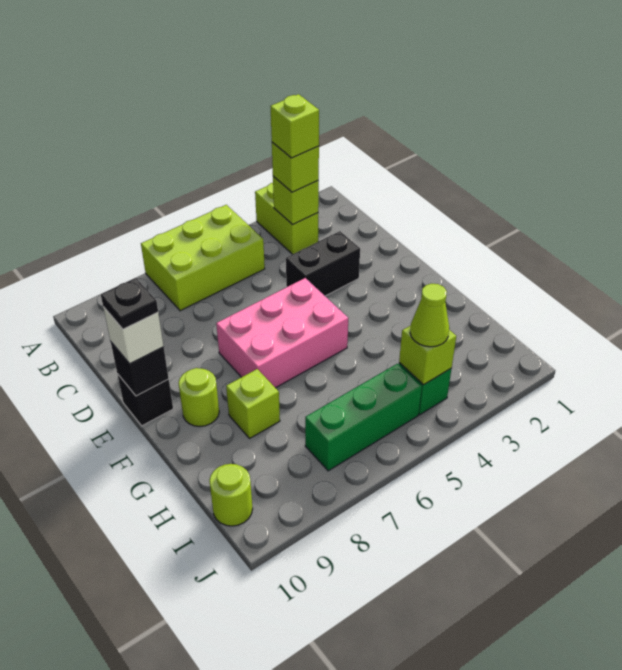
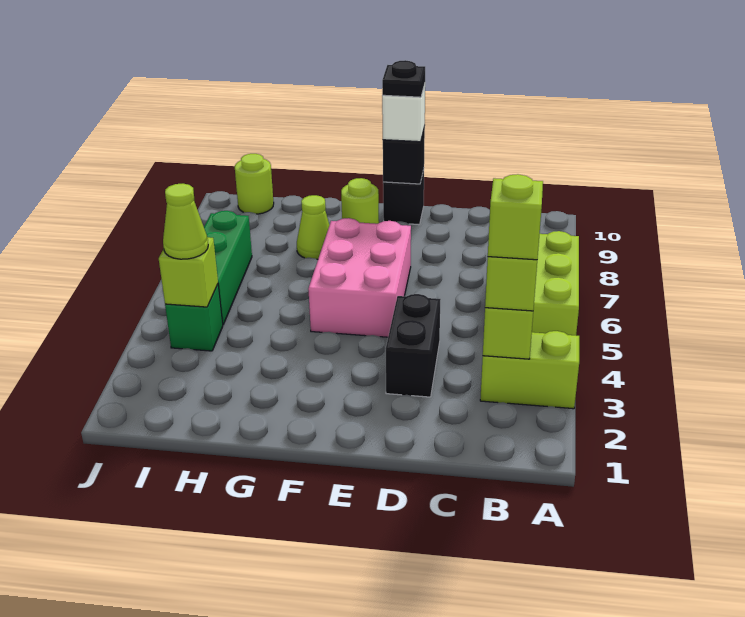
lime brick G8 level 1 -> lime cone G8 level 1

